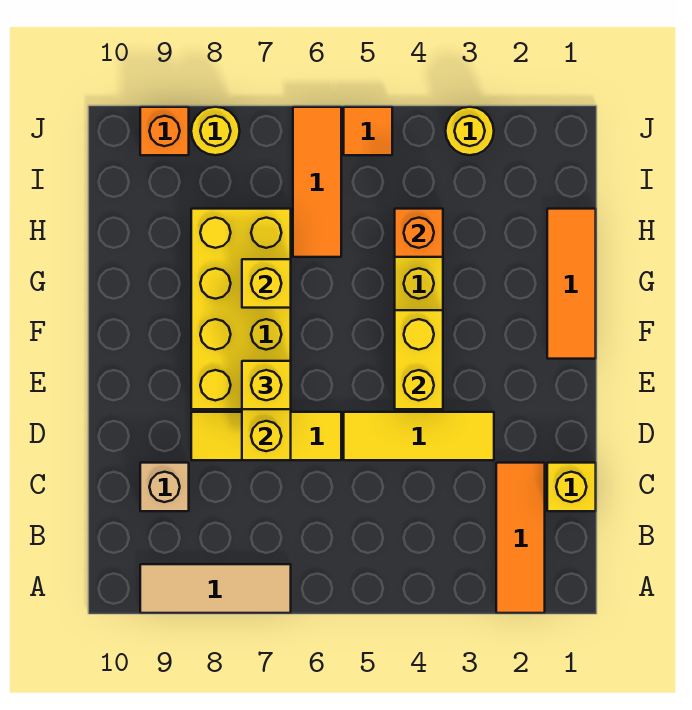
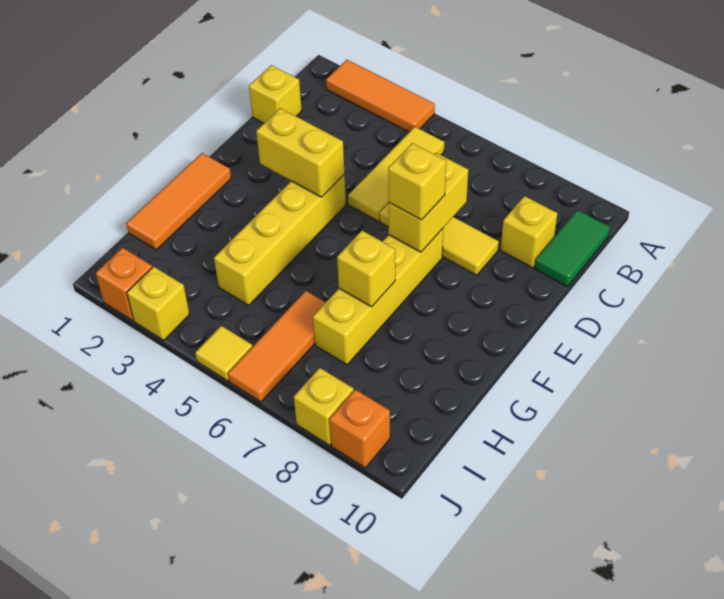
orange tile A2:C2 level 1 -> orange tile A2:A4 level 1
tan tile A7:A9 level 1 -> none
none -> green tile B10:C10 level 1
tan brick C9 level 1 -> yellow brick C9 level 1
yellow tile D3:D5 level 1 -> yellow tile B5:D5 level 1
yellow brick E4:F4 level 2 -> yellow brick E3:E4 level 2
yellow brick E7:H8 level 1 -> yellow brick E7:H7 level 1
orange brick H4 level 2 -> orange brick J2 level 1
yellow round brick J3 level 1 -> yellow brick J3 level 1
orange tile J5 level 1 -> yellow tile J5 level 1
yellow round brick J8 level 1 -> yellow brick J8 level 1

